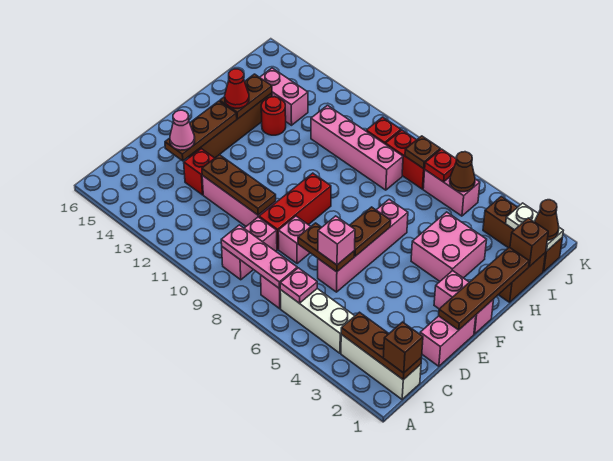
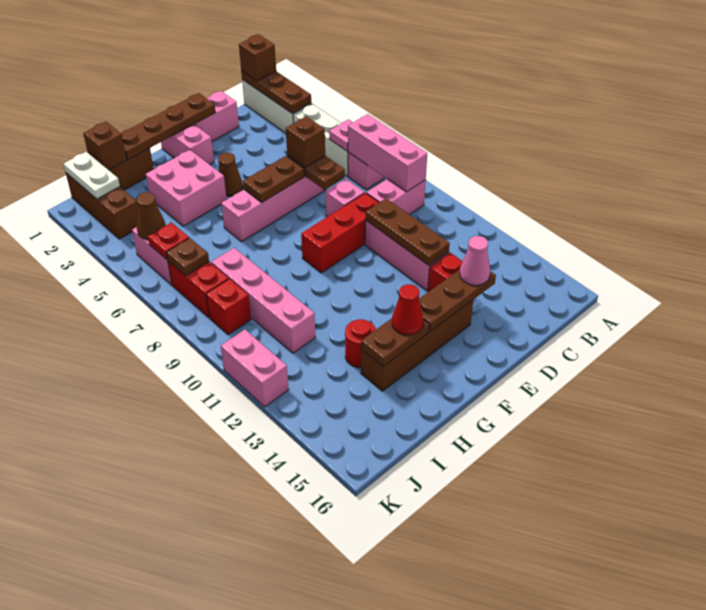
pink plate B7:B9 level 2 -> pink brick B7:B9 level 2
pink brick D6 level 3 -> brown brick D6 level 3
pink brick I13:I14 level 1 -> pink brick K11:K12 level 1
brown cone J1 level 3 -> brown cone F4 level 1

